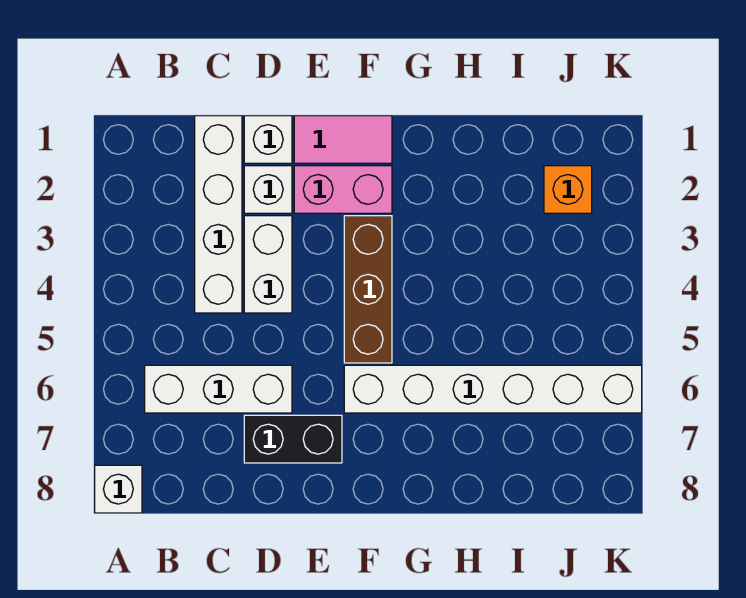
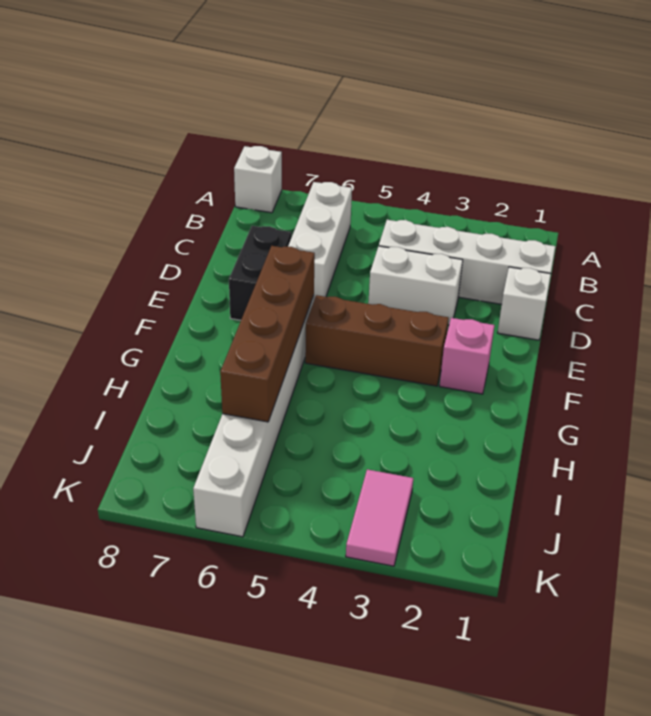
white brick D2 level 1 -> none
pink tile E1:F1 level 1 -> pink tile J3:K3 level 1
pink brick E2:F2 level 1 -> pink brick F2 level 1
none -> brown brick F6:I6 level 2
orange brick J2 level 1 -> none

